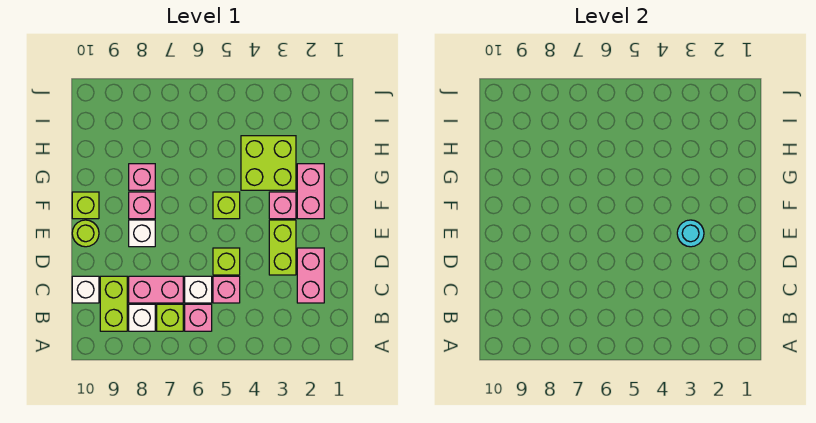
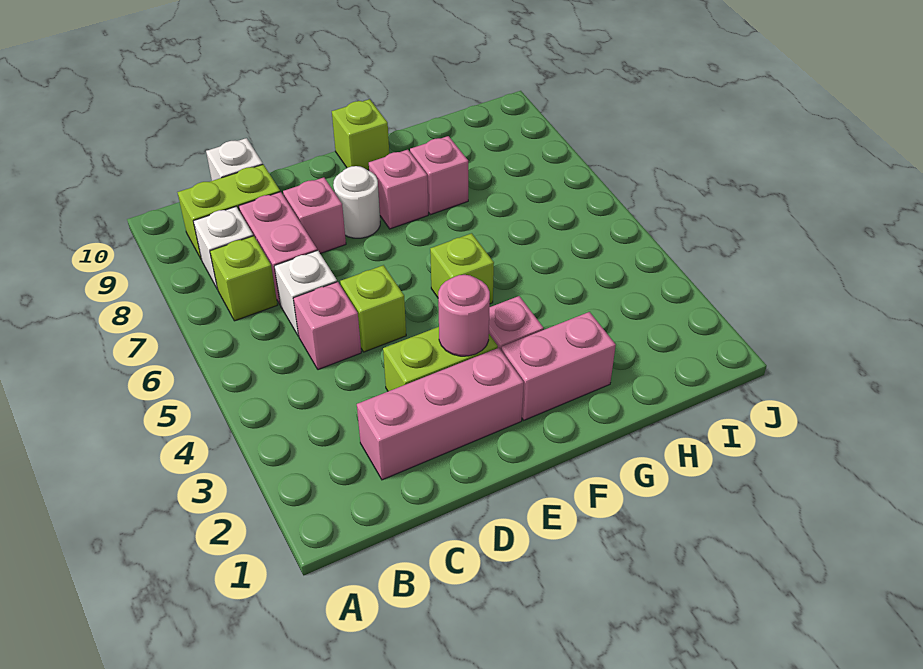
pink brick B6 level 1 -> pink brick D8 level 1
pink brick C2:D2 level 1 -> pink brick C2:E2 level 1
cyan round brick E3 level 2 -> pink round brick E3 level 2
white brick E8 level 1 -> white round brick E8 level 1
lime round brick E10 level 1 -> none
lime brick G3:H4 level 1 -> none

